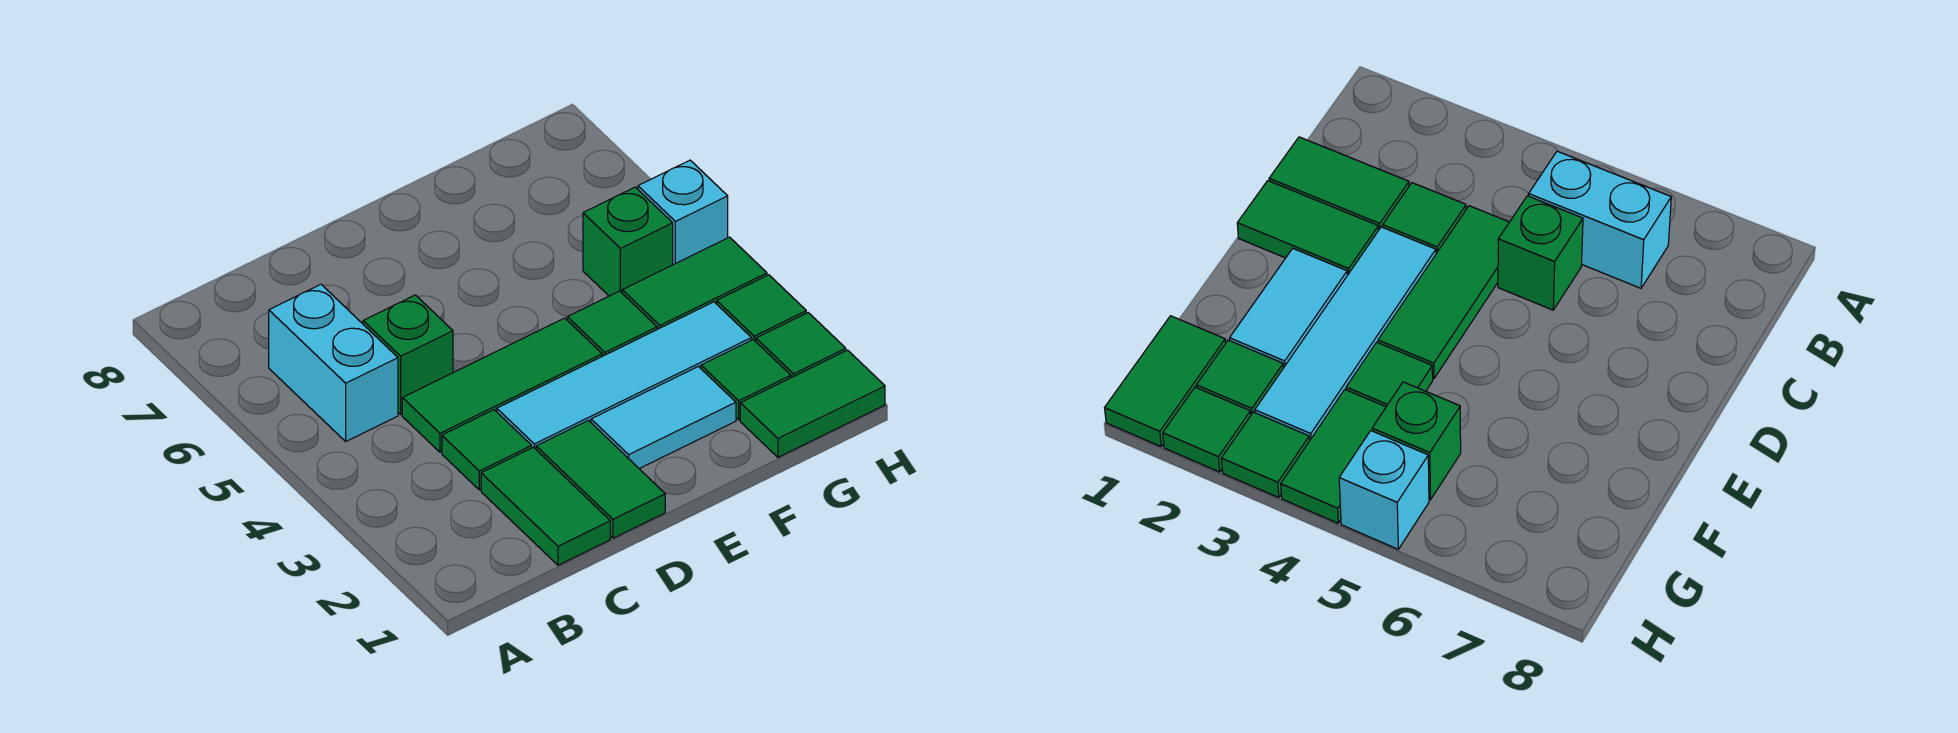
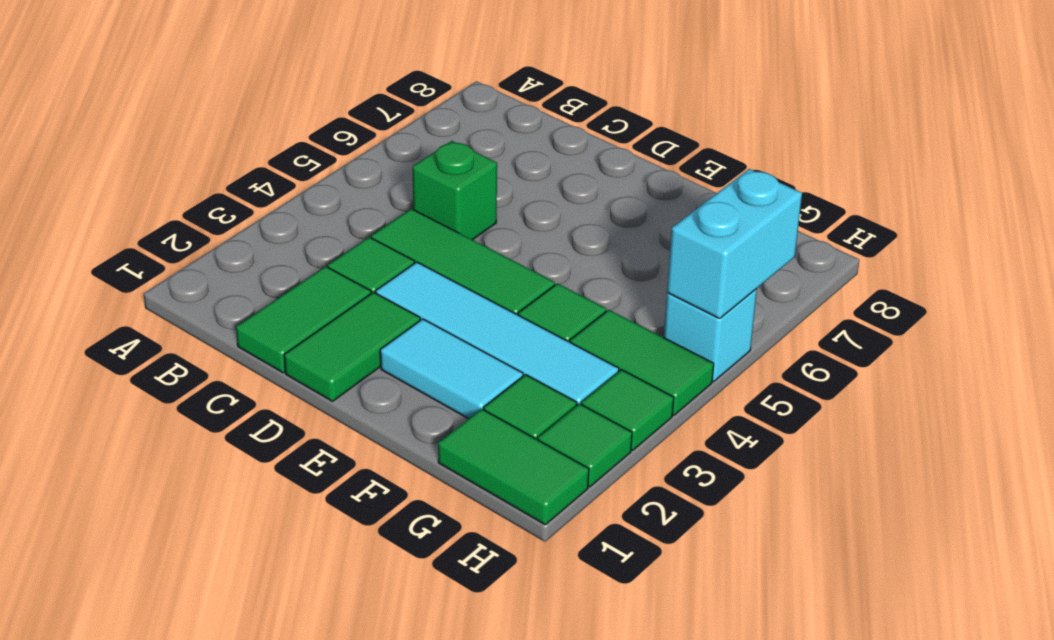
cyan brick B5:B6 level 1 -> cyan brick H5:H6 level 2
green brick G5 level 1 -> none

